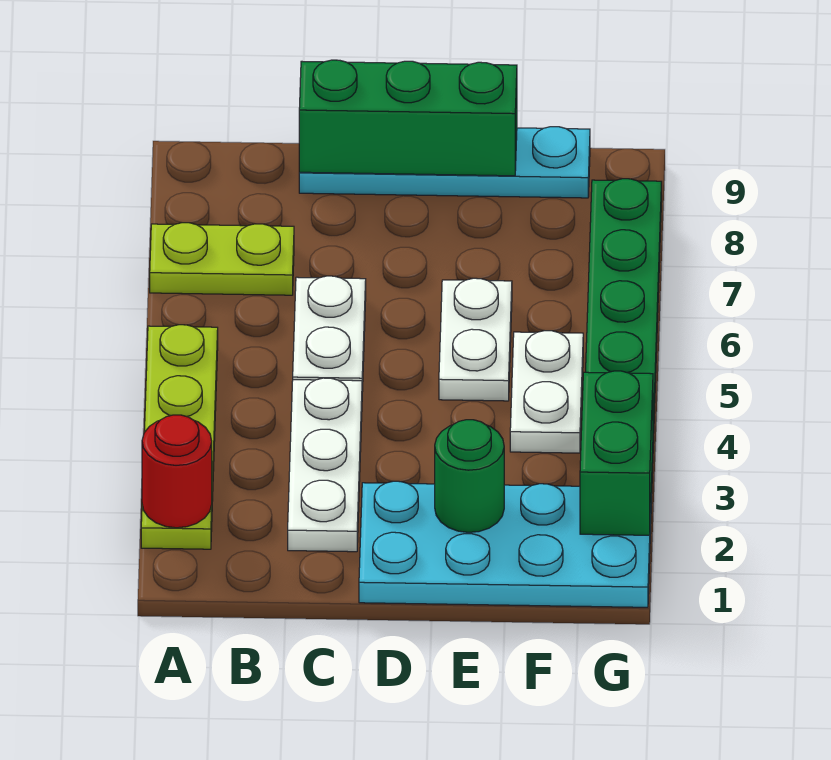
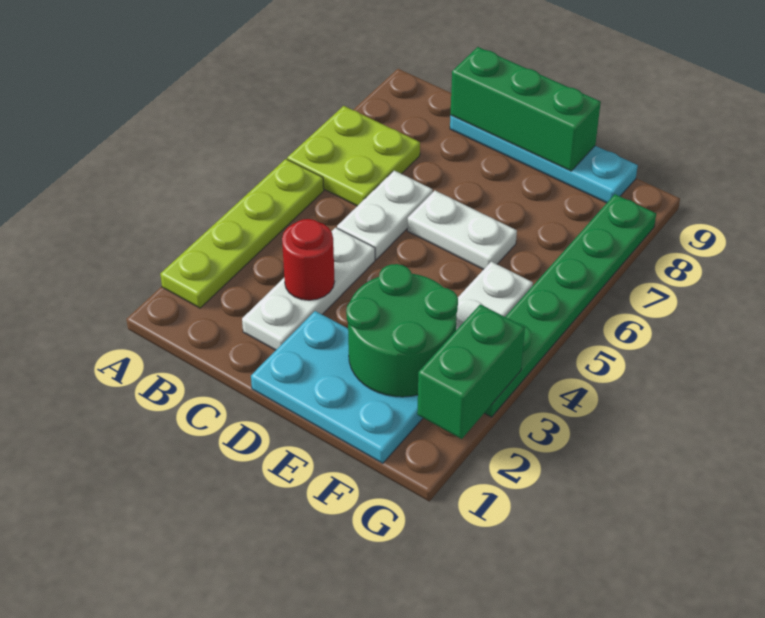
red round brick A2 level 2 -> red round brick C3 level 2
lime plate A7:B7 level 1 -> lime plate A6:B7 level 1
cyan plate D1:G2 level 1 -> cyan plate D1:F2 level 1
green round brick E2 level 2 -> green round brick E2:F3 level 2
white plate E5:E6 level 1 -> white plate D6:E6 level 1

